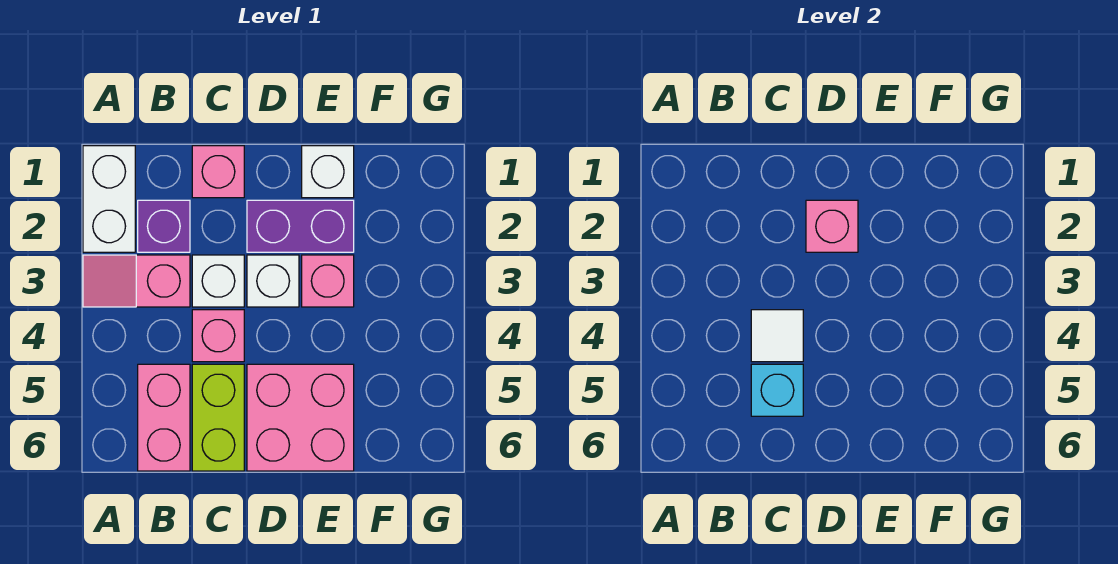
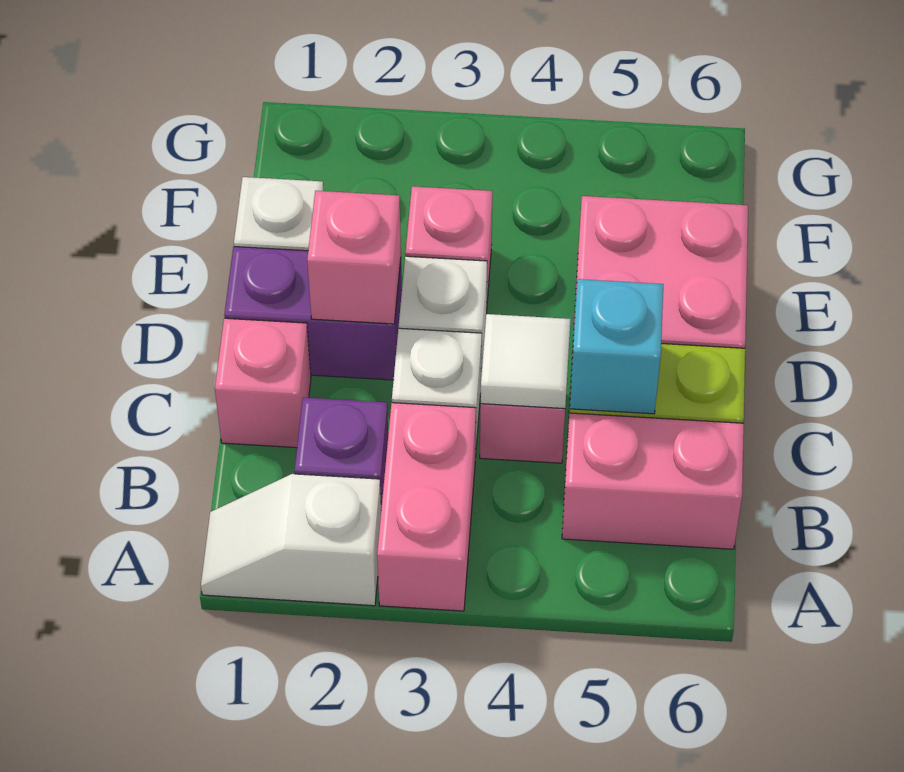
white brick A1:A2 level 1 -> white slope A1:A2 level 1 top 2
pink slope A3:B3 level 1 top B -> pink brick A3:B3 level 1
purple brick D2:E2 level 1 -> purple brick D1:D2 level 1

